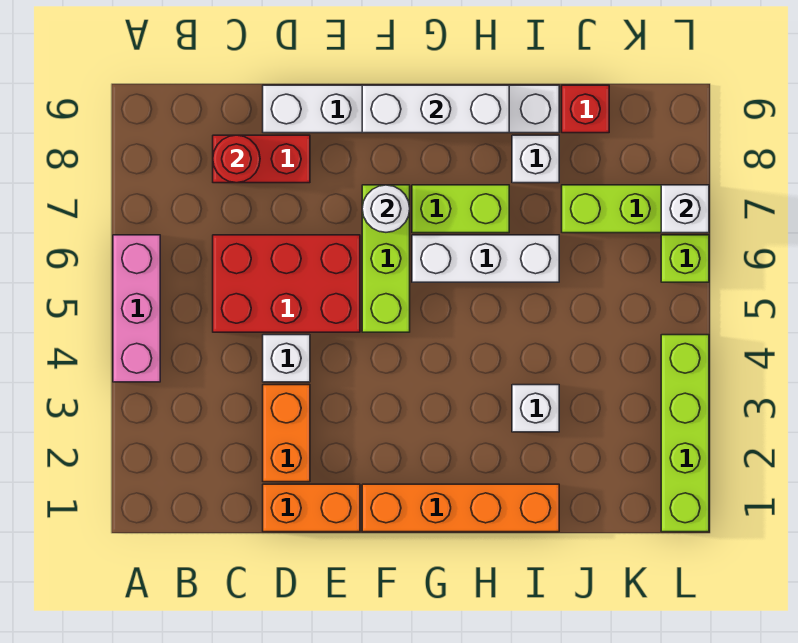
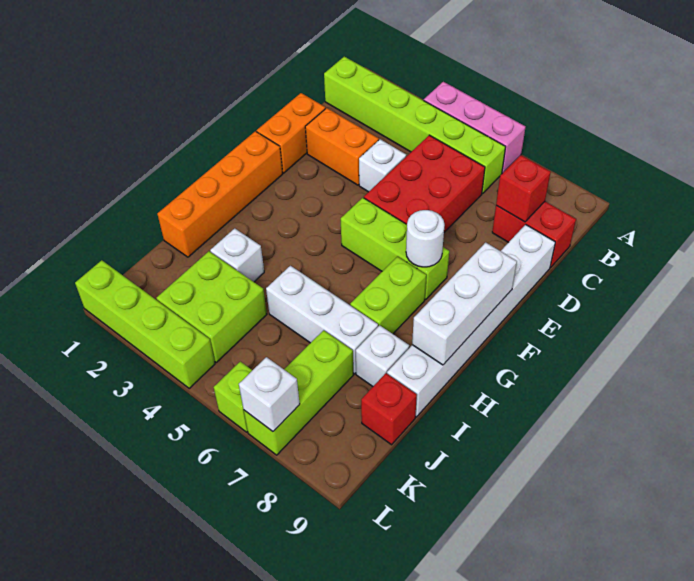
none -> lime brick B1:B6 level 1
red brick C8:D8 level 1 -> red brick C8:C9 level 1
red round brick C8 level 2 -> red brick C8 level 2
white brick G6:I6 level 1 -> white brick I5:I7 level 1
none -> lime brick J3:K4 level 1

